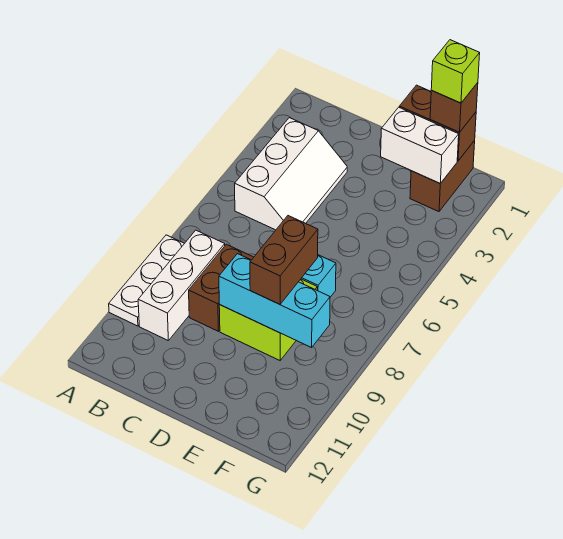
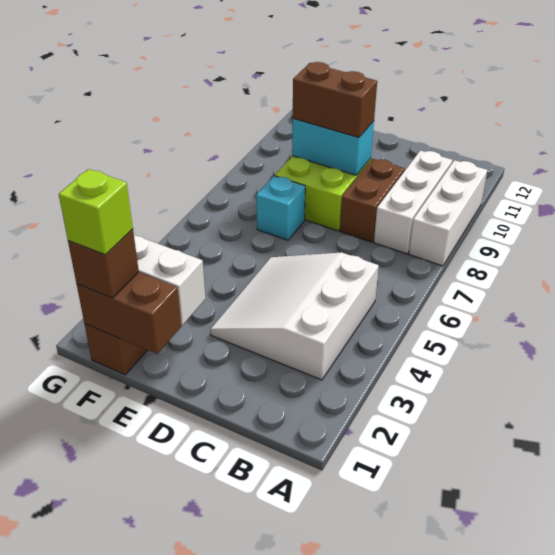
white plate A8:A10 level 1 -> white brick A8:A10 level 1
white slope B3:C5 level 1 top B -> white slope B3:D5 level 1 top B
cyan brick D9:F9 level 2 -> cyan brick D9:E9 level 2
brown brick E8:E9 level 3 -> brown brick D9:E9 level 3

